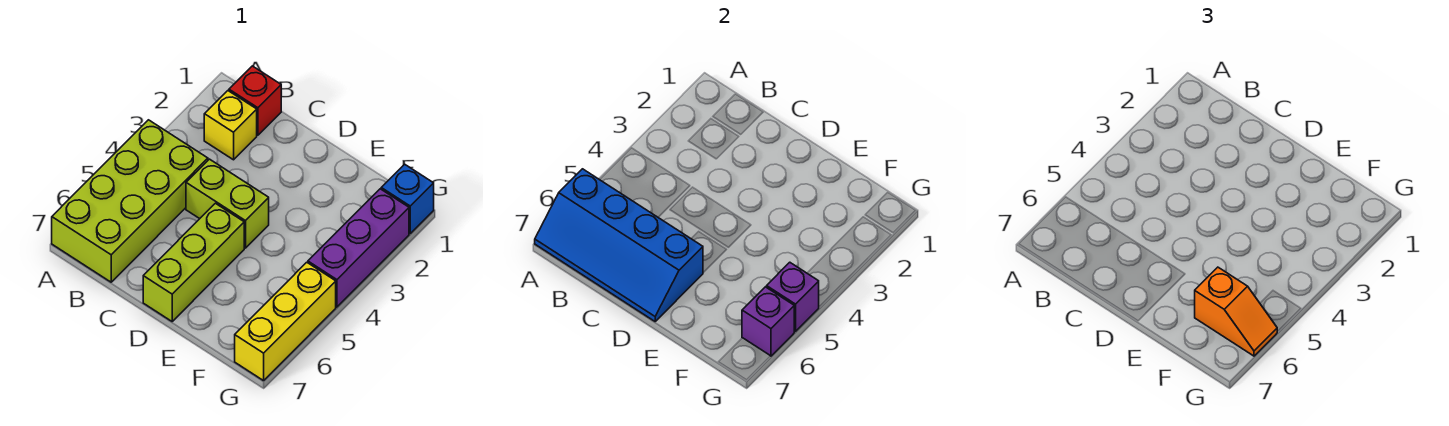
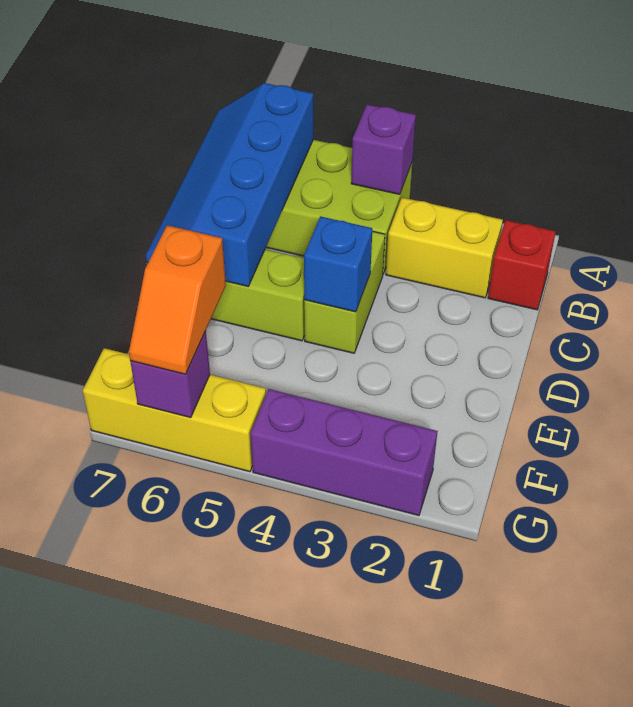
yellow brick B2 level 1 -> yellow brick B2:B3 level 1
blue brick G1 level 1 -> blue brick D4 level 2
purple brick G5 level 2 -> purple brick A4 level 2

